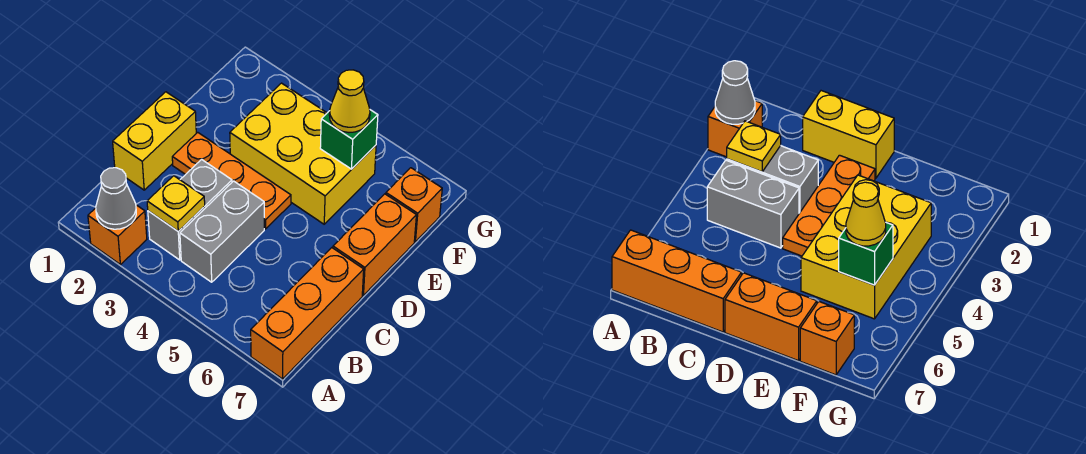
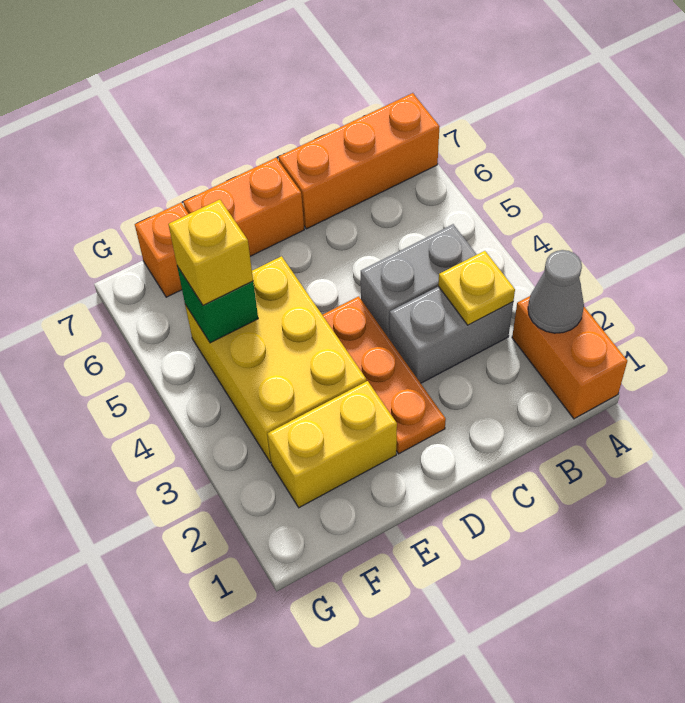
orange brick A2 level 1 -> orange brick A1:A2 level 1
yellow brick C1:D1 level 1 -> yellow brick E2:F2 level 1
yellow cone F5 level 3 -> yellow brick F5 level 3

